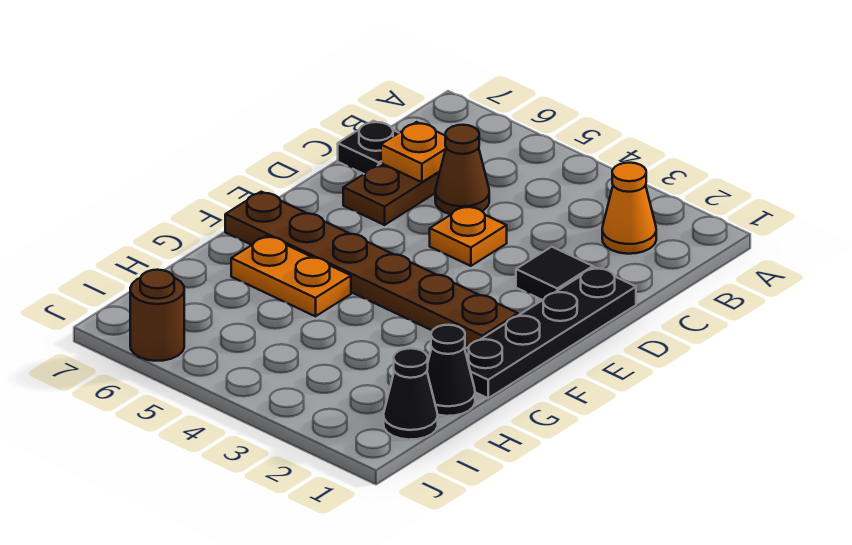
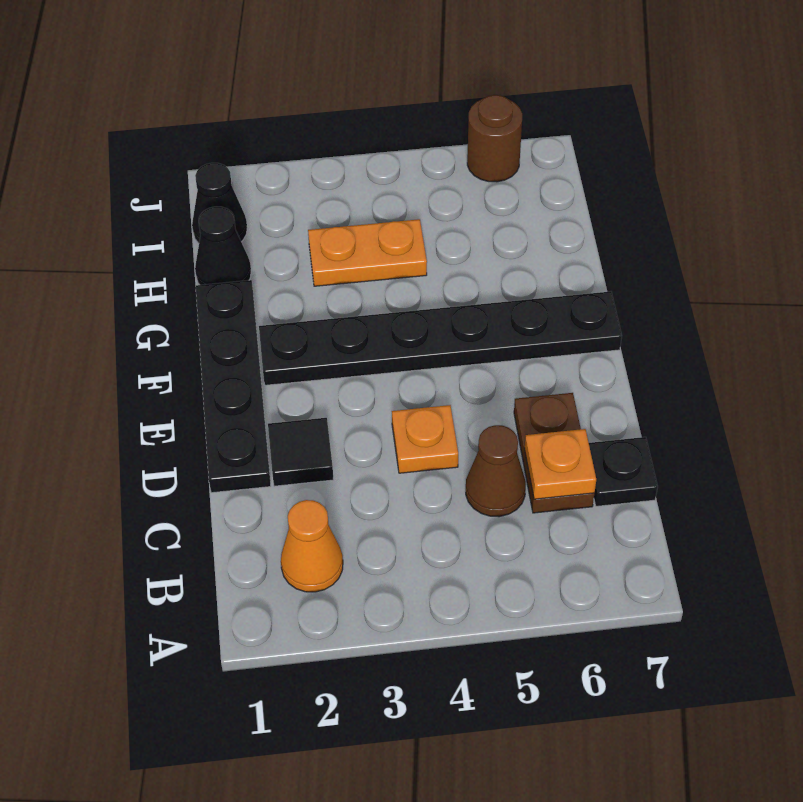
brown plate F2:F7 level 1 -> black plate F2:F7 level 1
orange plate G5:G6 level 1 -> orange plate H3:H4 level 1

